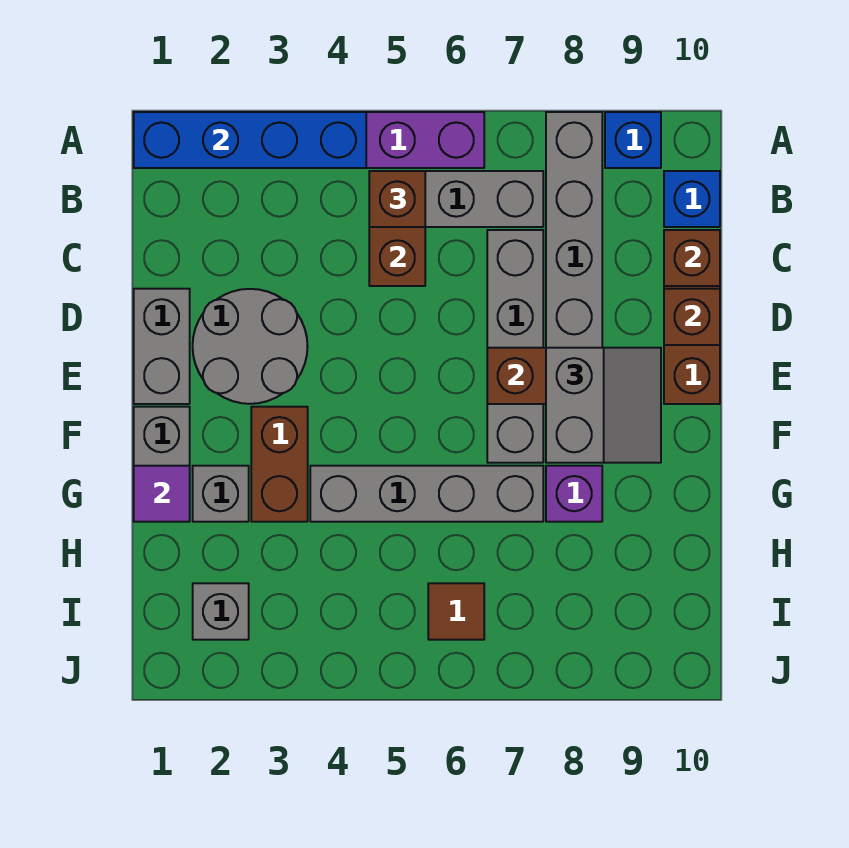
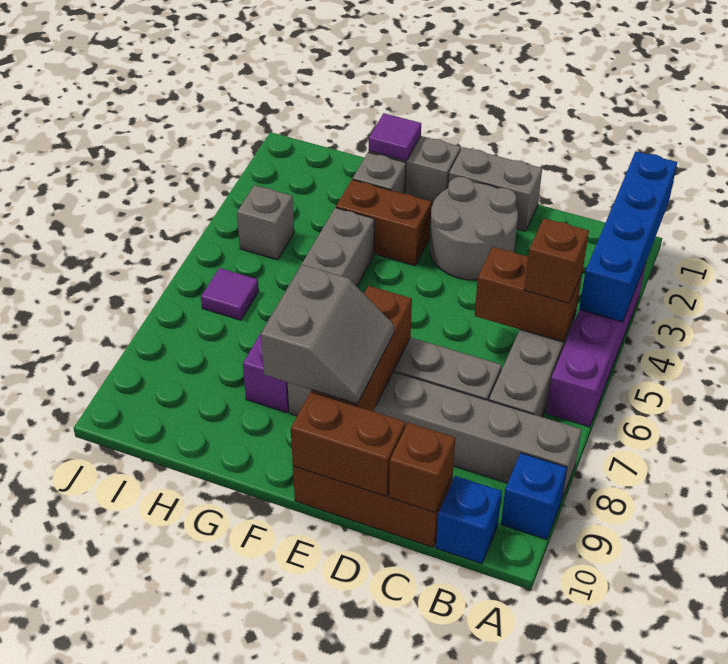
brown brick D10 level 2 -> brown brick D10:E10 level 2
grey slope E8:F9 level 3 top 8 -> grey slope E8:F9 level 3 top F
grey brick I2 level 1 -> grey brick I4 level 1
brown tile I6 level 1 -> purple tile I6 level 1

